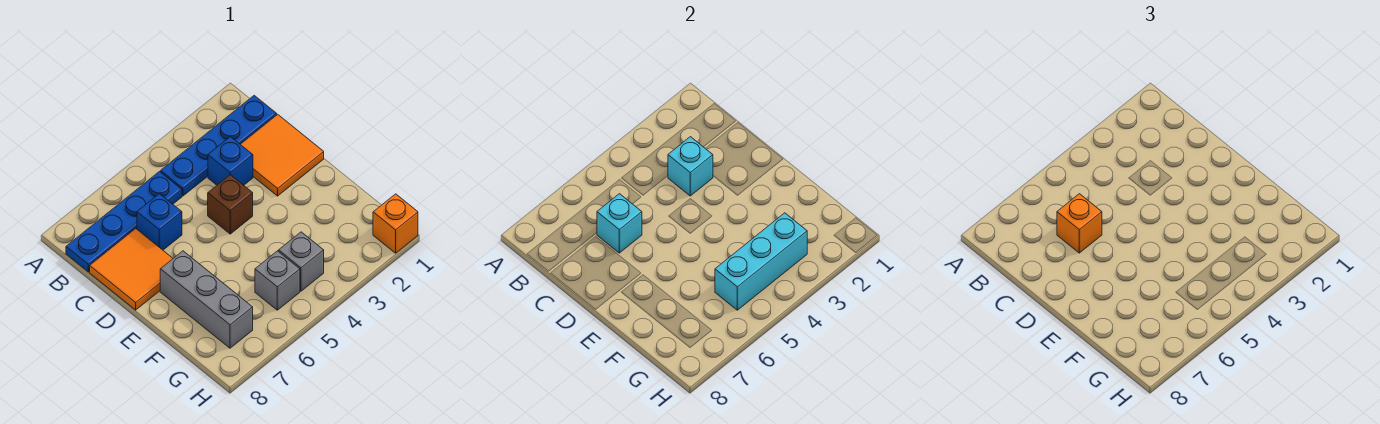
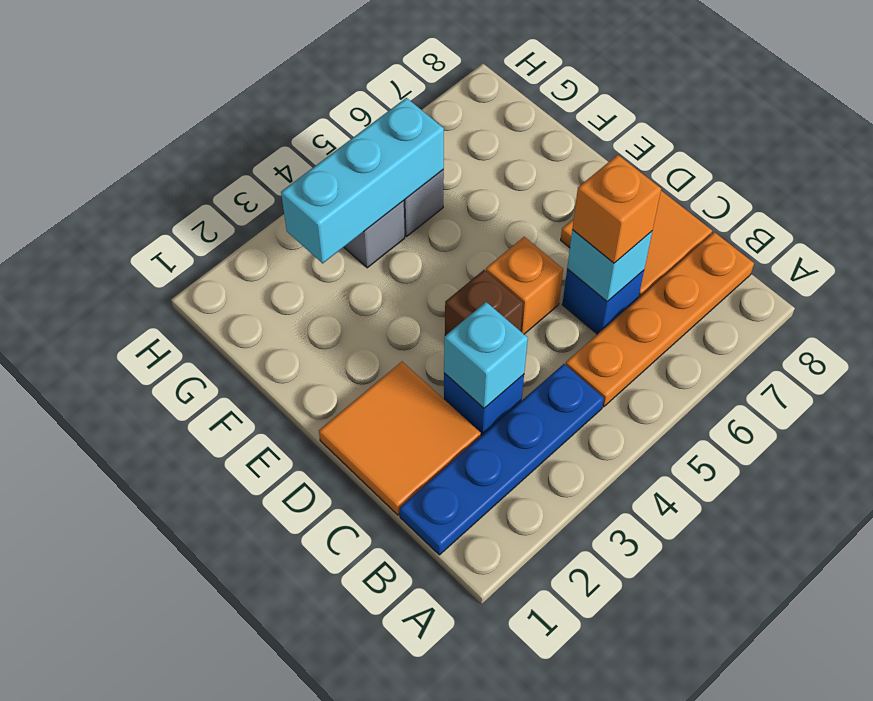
blue plate B5:B8 level 1 -> orange plate B5:B8 level 1
grey brick E7:G7 level 1 -> none
orange brick H1 level 1 -> orange brick D5 level 1

